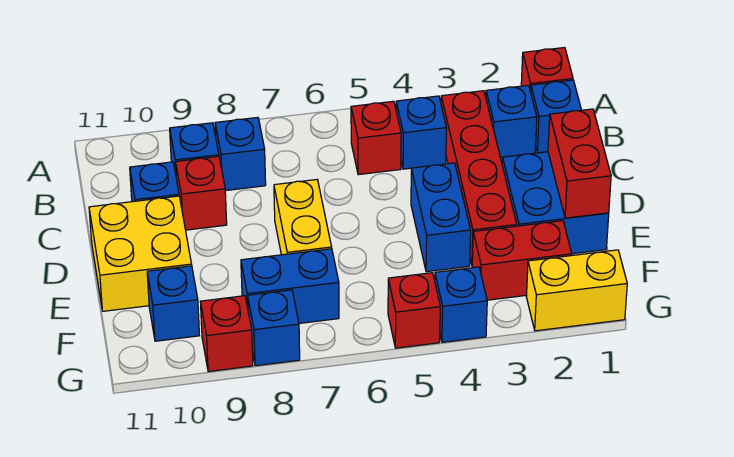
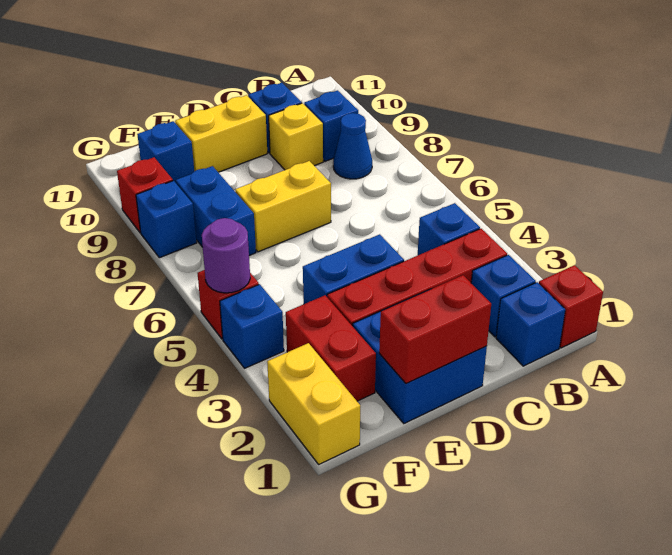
red brick B5 level 1 -> none
blue brick B8 level 1 -> blue cone B8 level 1
red brick C9 level 1 -> yellow brick C9 level 1
yellow brick D10:E11 level 1 -> yellow brick D10:E10 level 1
none -> purple round brick G5 level 2

